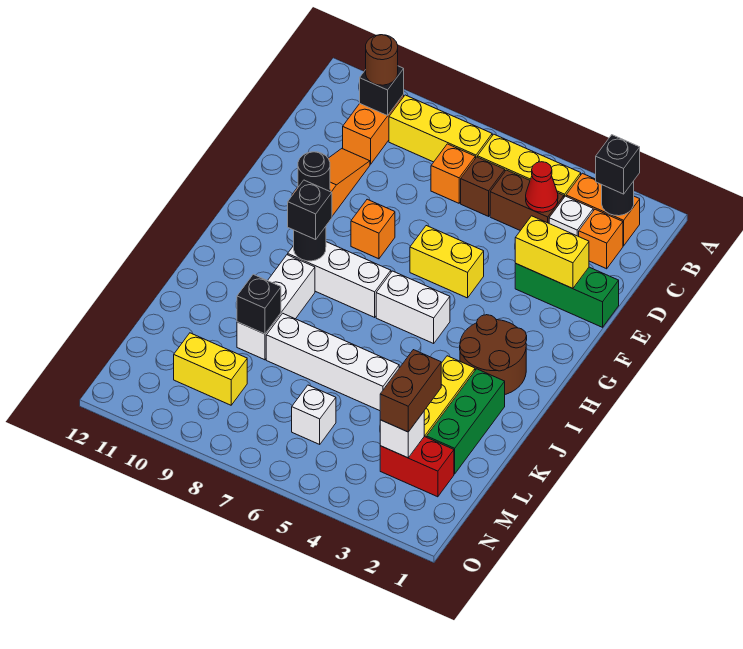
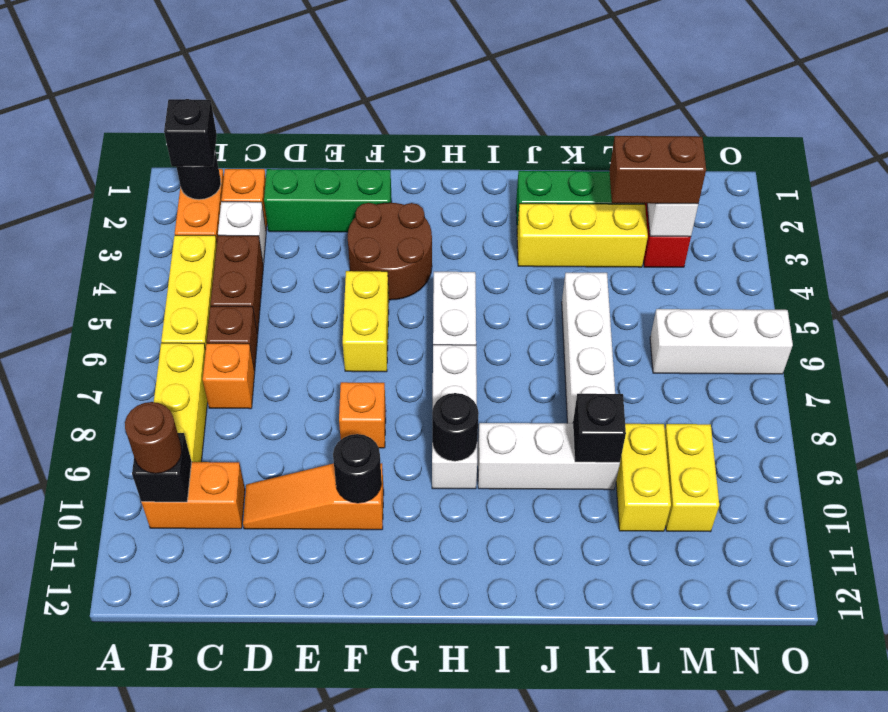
red cone C4 level 2 -> none
green brick E1:E3 level 1 -> green brick D2:F2 level 1
yellow brick E2:E3 level 2 -> yellow brick L9:L10 level 1
brown round brick H2:I3 level 1 -> brown round brick F3:G4 level 1
black brick H9 level 3 -> none
white brick M6 level 1 -> white brick M6:O6 level 1

